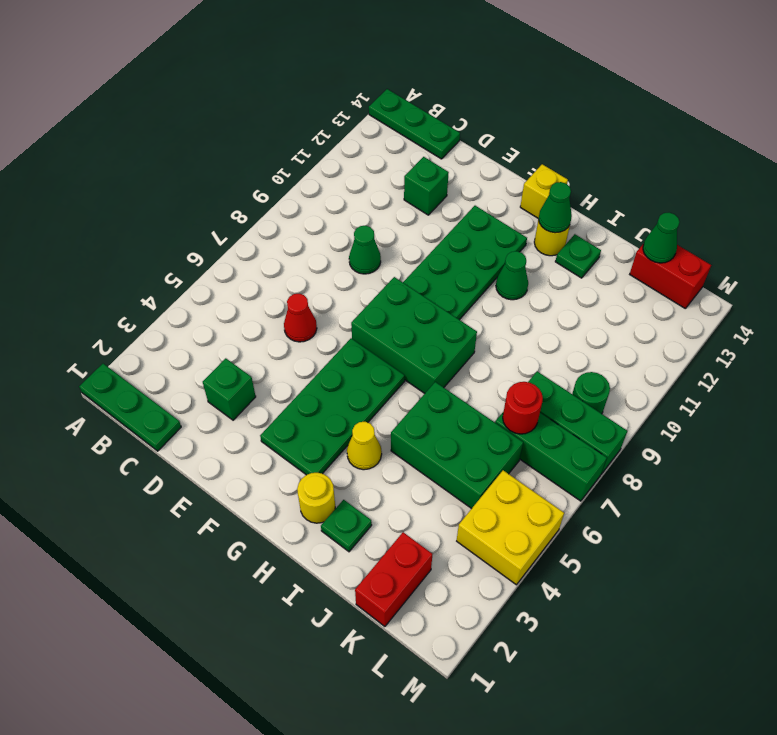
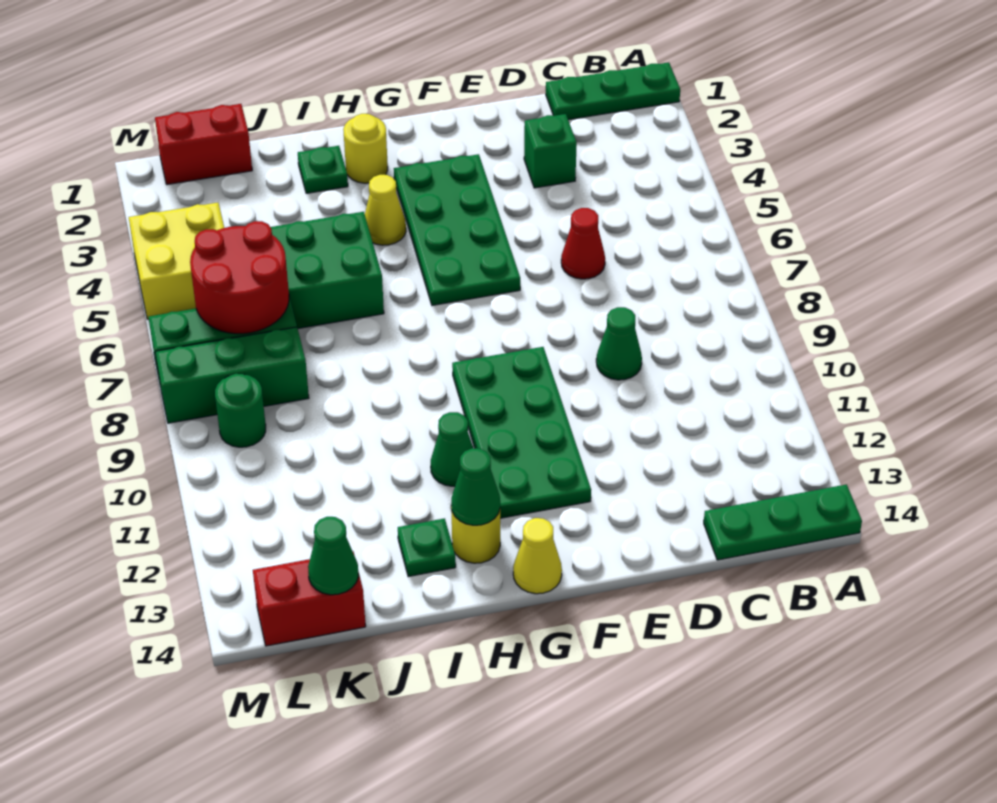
green brick D12 level 1 -> none
green brick F7:H8 level 1 -> none
yellow brick G14 level 1 -> yellow cone G14 level 1
red brick K1:K2 level 1 -> red brick K1:L1 level 1
red round brick K7 level 2 -> red round brick K6:L7 level 2

